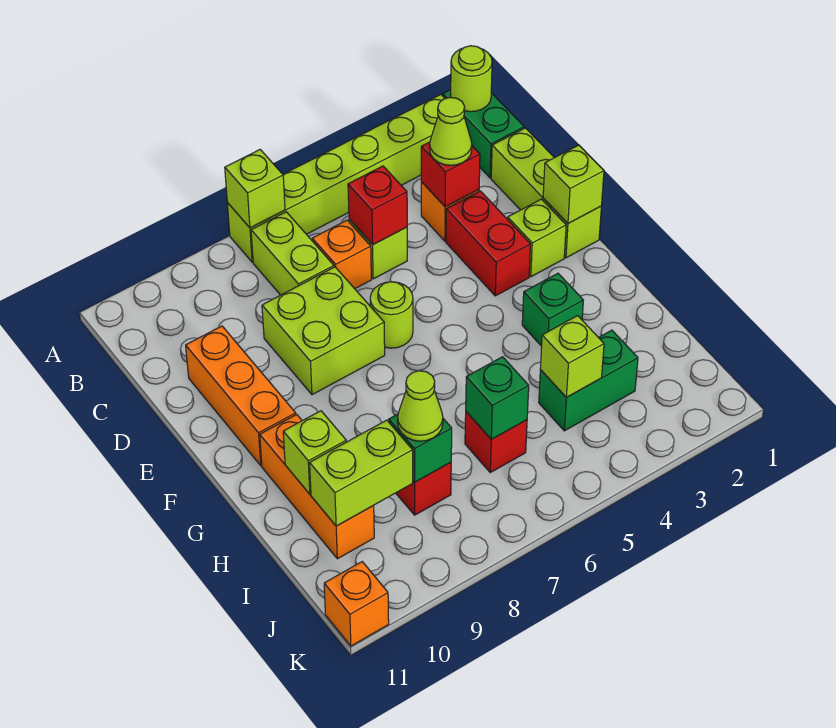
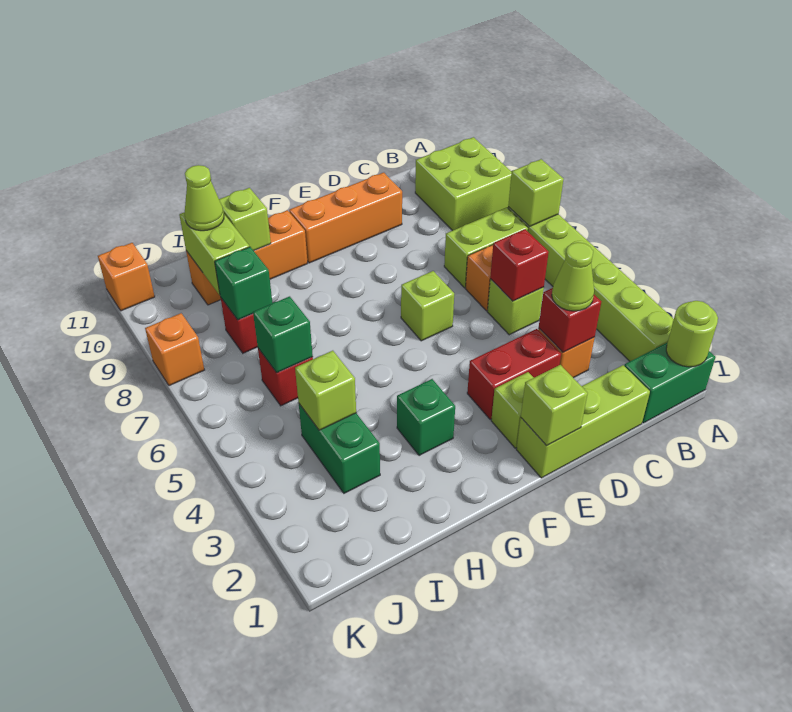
lime brick D7:E8 level 1 -> lime brick A9:B10 level 1
lime round brick E6 level 1 -> lime brick E6 level 1
lime cone I8 level 3 -> lime cone I10 level 3
none -> orange brick K8 level 1

